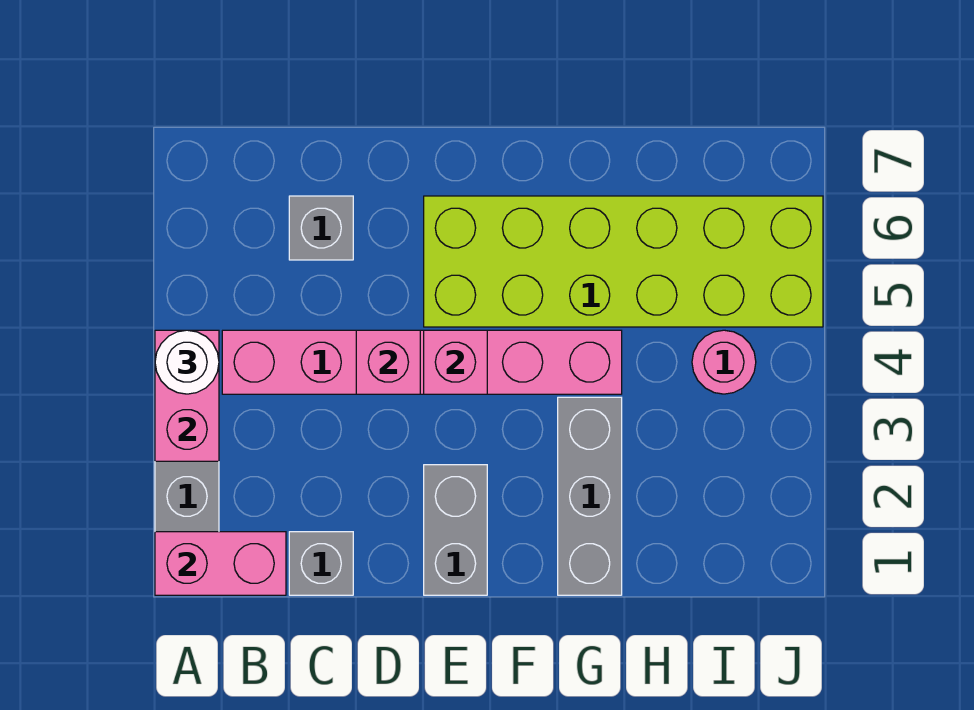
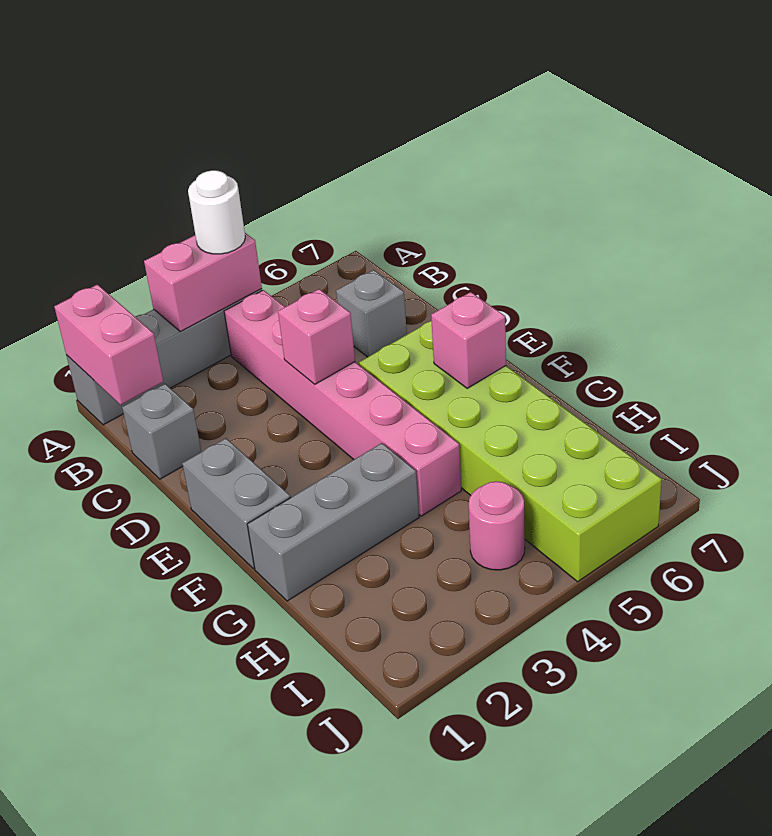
grey brick E1:E2 level 1 -> grey brick E1:F1 level 1
pink brick E4 level 2 -> pink brick F6 level 2

